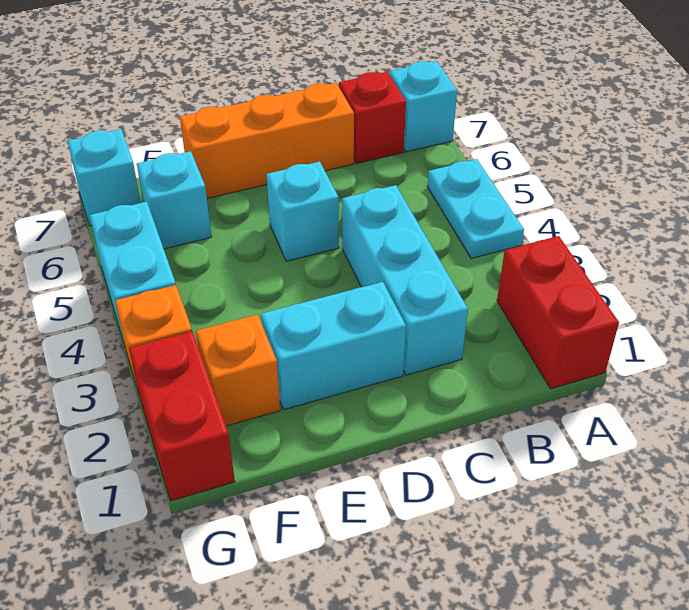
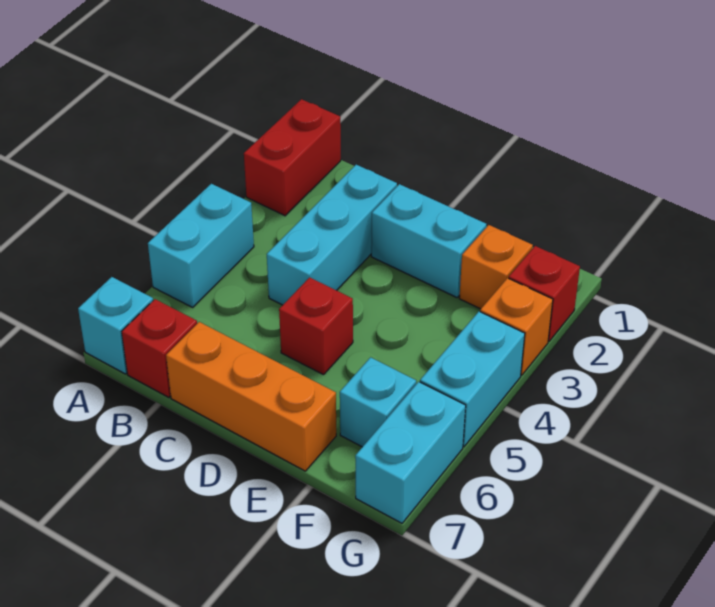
cyan plate A4:A5 level 1 -> cyan brick A4:A5 level 1
cyan brick D5 level 1 -> red brick D5 level 1
red brick G1:G2 level 1 -> red brick G2 level 1
cyan brick G7 level 1 -> cyan brick G6:G7 level 1

